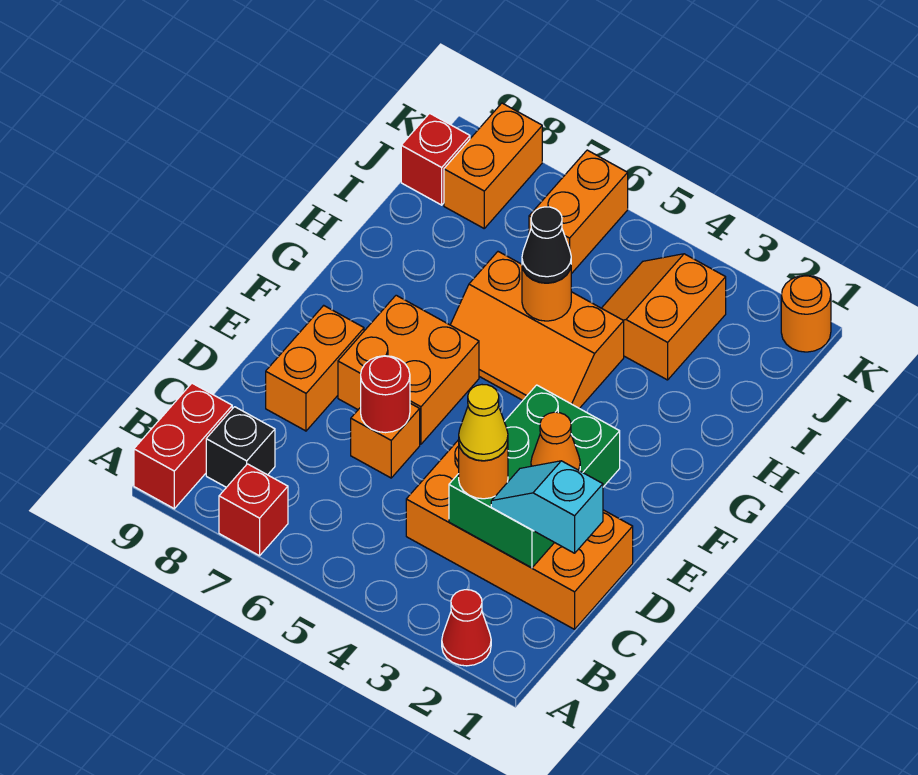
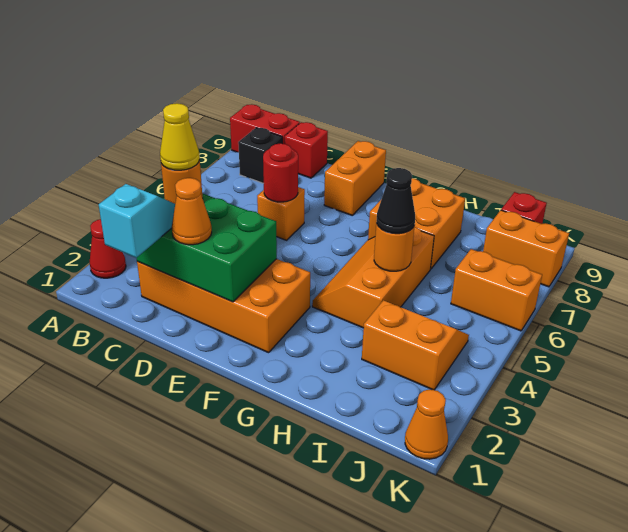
red brick A7 level 1 -> red brick C9 level 1
orange brick C1:D4 level 1 -> orange brick C2:F3 level 1
orange brick D8:E8 level 1 -> orange brick E8:E9 level 1
orange brick E6:F7 level 1 -> orange brick G7:H8 level 1
orange round brick K1 level 1 -> orange cone K1 level 1

